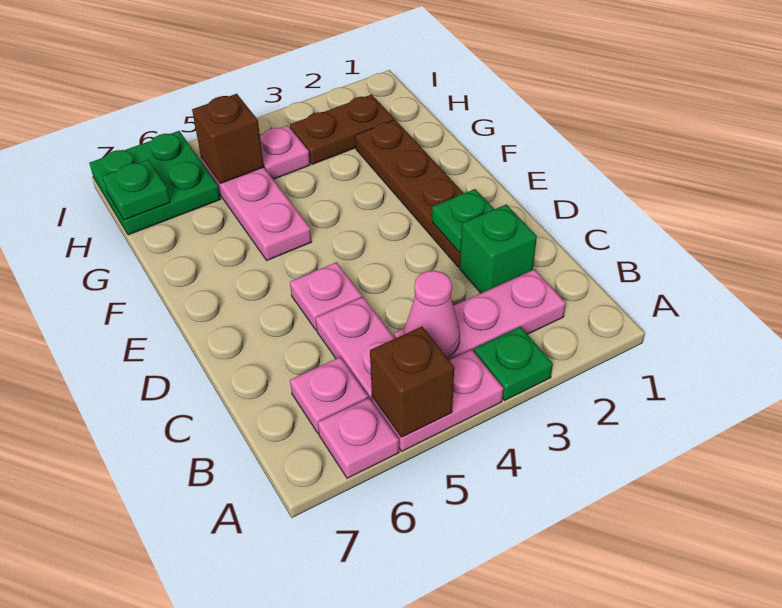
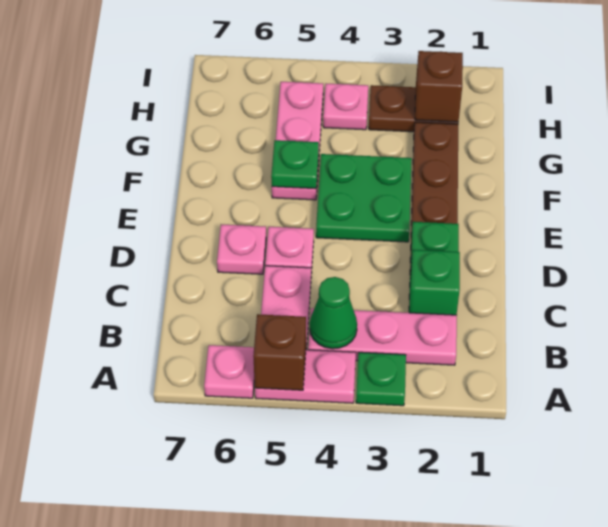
pink cone B4 level 2 -> green cone B4 level 2
pink plate B6 level 1 -> pink plate D6 level 1
brown brick H5 level 2 -> brown brick H2 level 2
green plate H6:I7 level 1 -> green plate E3:F4 level 1
green plate H7 level 2 -> green plate F5 level 2

